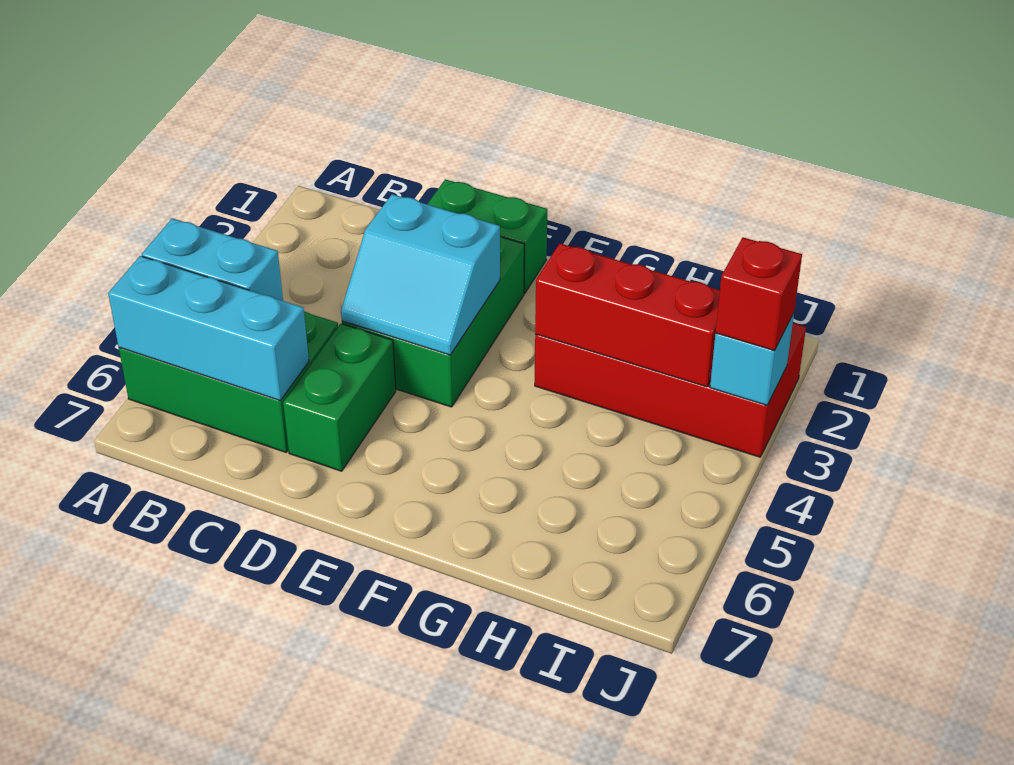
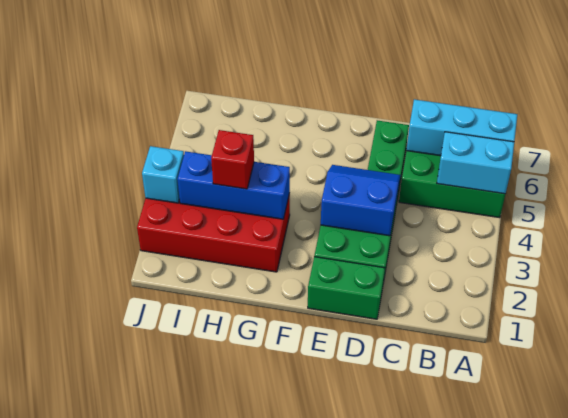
cyan slope D3:E4 level 2 top 3 -> blue slope D3:E4 level 2 top 3
red brick G3:I3 level 2 -> blue brick G3:I3 level 2
red brick J3 level 3 -> red brick H3 level 3

